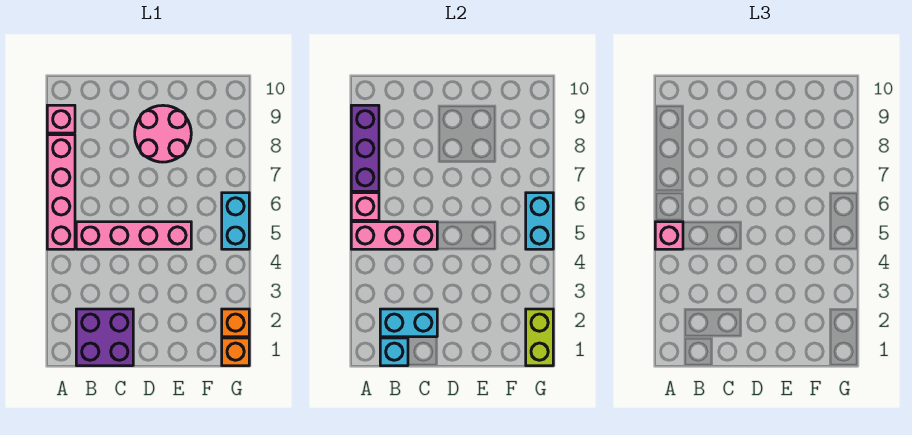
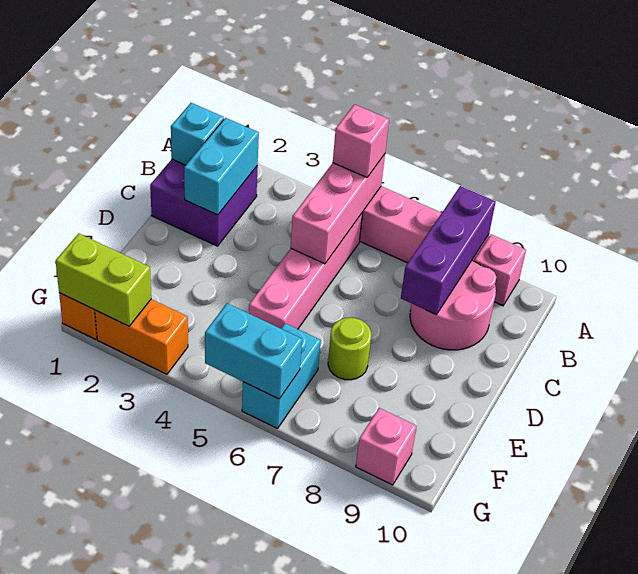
pink brick A6 level 2 -> pink brick G9 level 1
purple brick A7:A9 level 2 -> purple brick A8:C8 level 2
pink round brick D8:E9 level 1 -> pink round brick B8:C9 level 1
none -> lime round brick E7 level 1
orange brick G2 level 1 -> orange brick G2:G3 level 1
cyan brick G5:G6 level 1 -> cyan brick F6:G6 level 1

